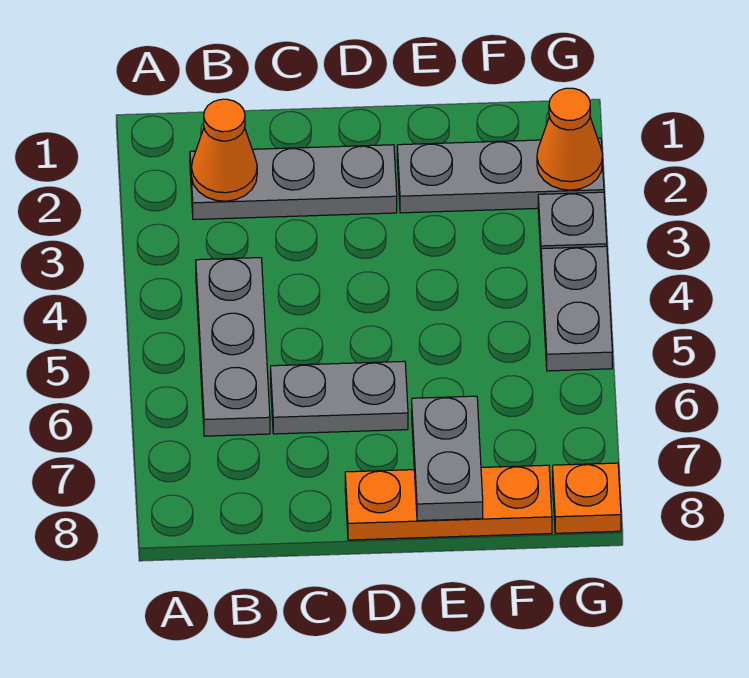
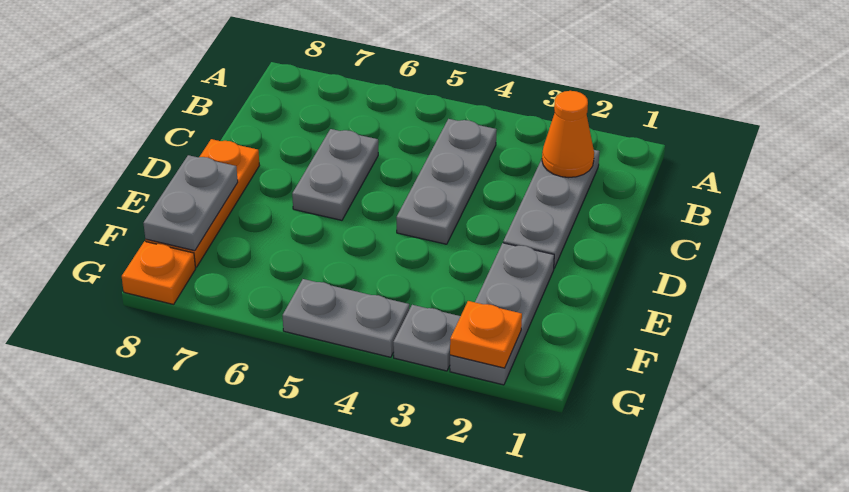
grey plate B4:B6 level 1 -> grey plate B4:D4 level 1
grey plate E7:E8 level 2 -> grey plate E8:F8 level 2
orange cone G2 level 2 -> orange plate G2 level 2

